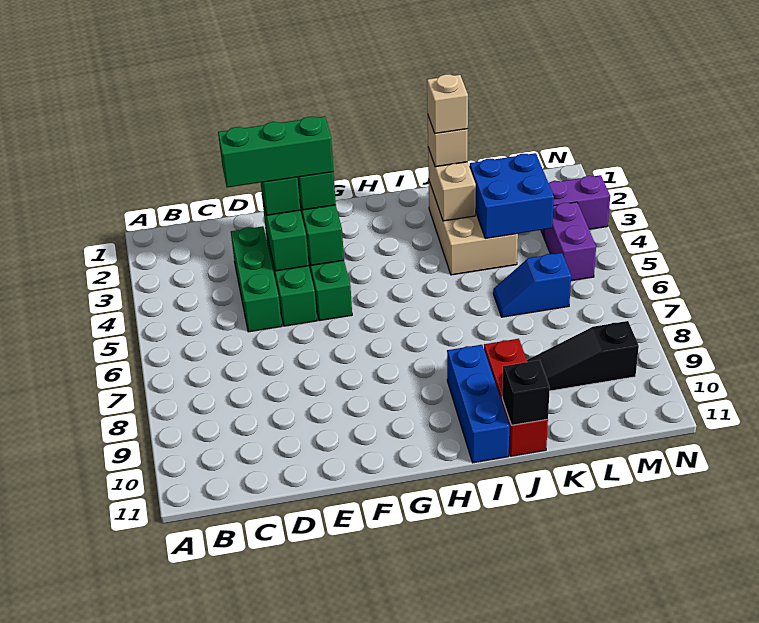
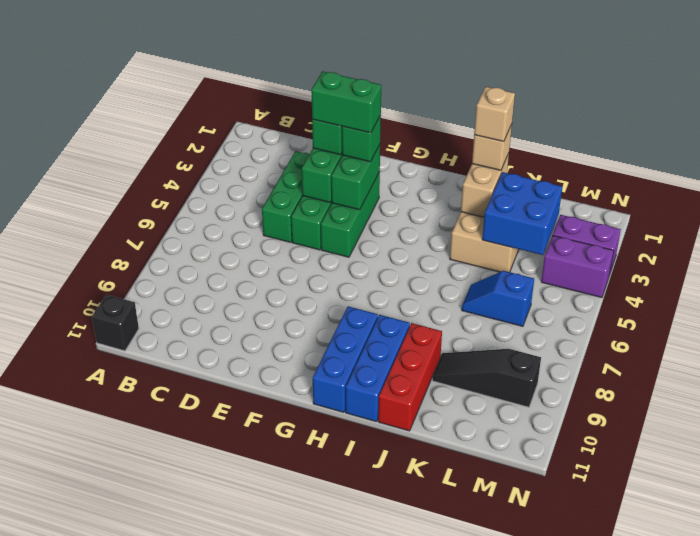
green brick D3:F3 level 4 -> green brick E3:F3 level 4
none -> blue brick H9:H11 level 1
black brick J11 level 2 -> black brick A11 level 1
purple brick M4:M5 level 1 -> purple brick M4:N4 level 1

